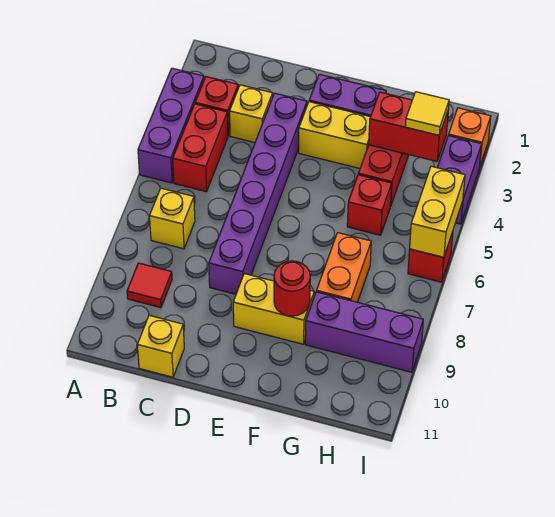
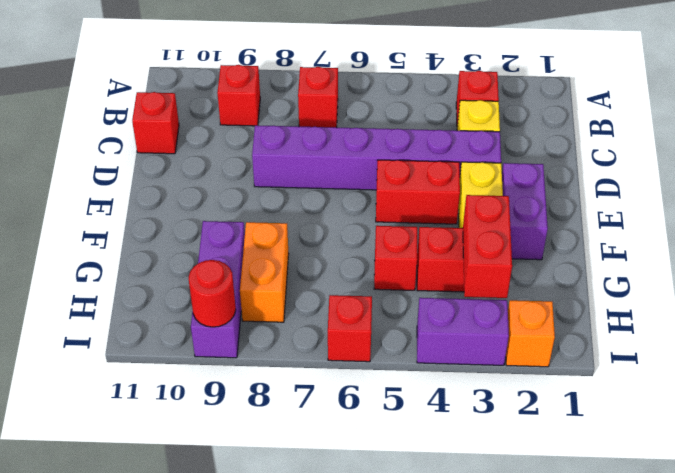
purple brick A3:A5 level 1 -> none
red brick B4:B5 level 1 -> red brick E4:E5 level 1
yellow brick B7 level 1 -> red brick B7 level 1
red tile B9 level 1 -> red brick B9 level 1
yellow brick C11 level 1 -> red brick C11 level 1
yellow brick E9:F9 level 1 -> none
red round brick F9 level 2 -> red round brick I9 level 2
orange brick G7:G8 level 1 -> orange brick G8:H8 level 1
yellow tile H3 level 3 -> none
yellow brick I5:I6 level 2 -> none

